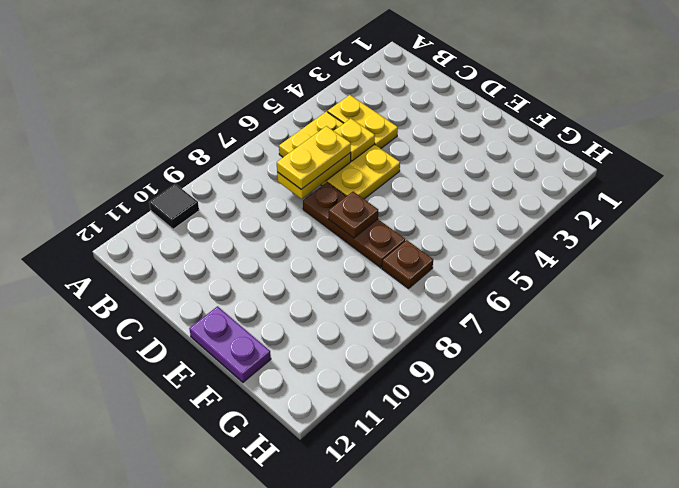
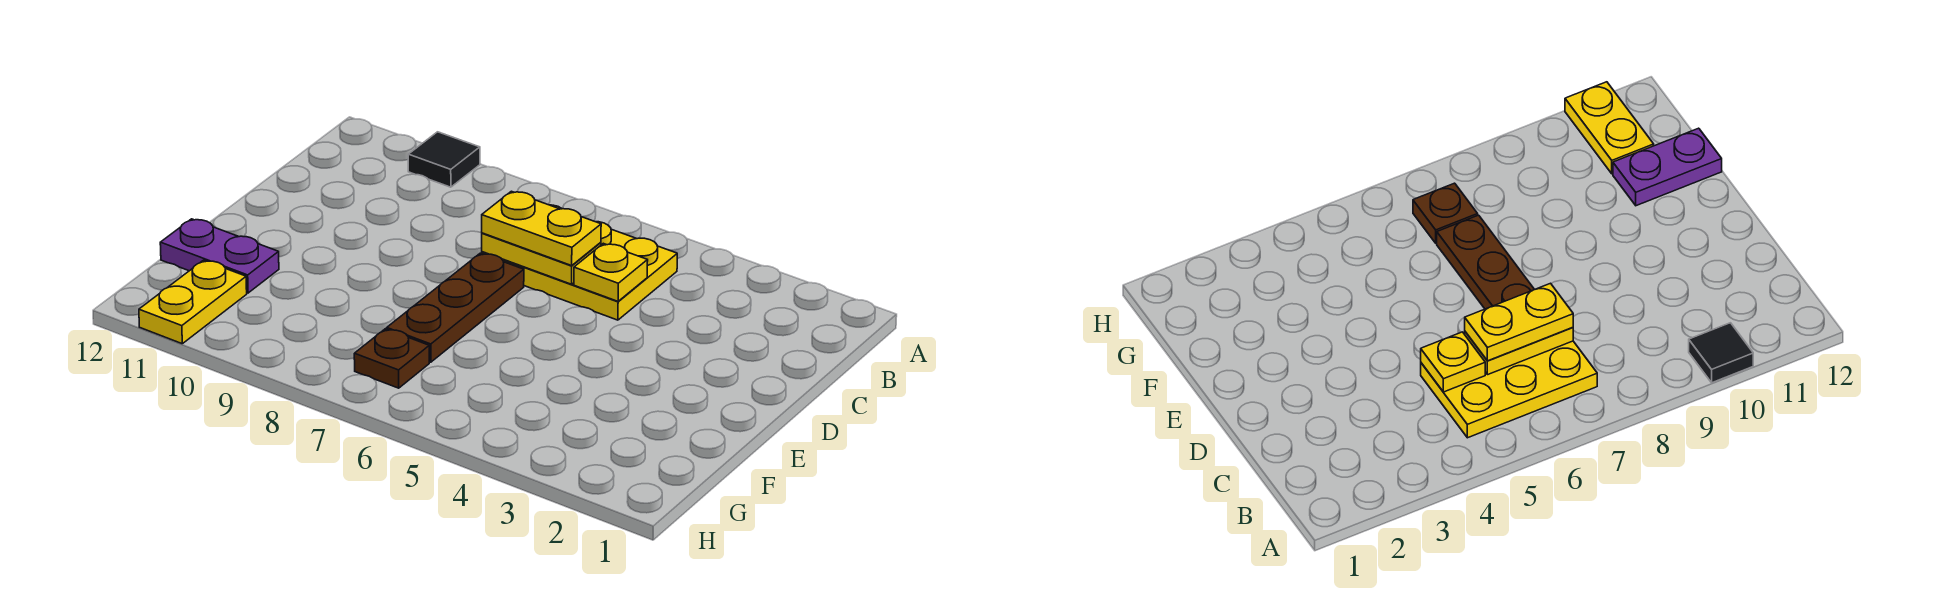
yellow plate B4:C4 level 1 -> yellow plate G11:H11 level 1
yellow plate B5:D6 level 1 -> yellow plate B5:C7 level 1
brown plate E7 level 2 -> none
purple plate E12:F12 level 1 -> purple plate F11:F12 level 1

